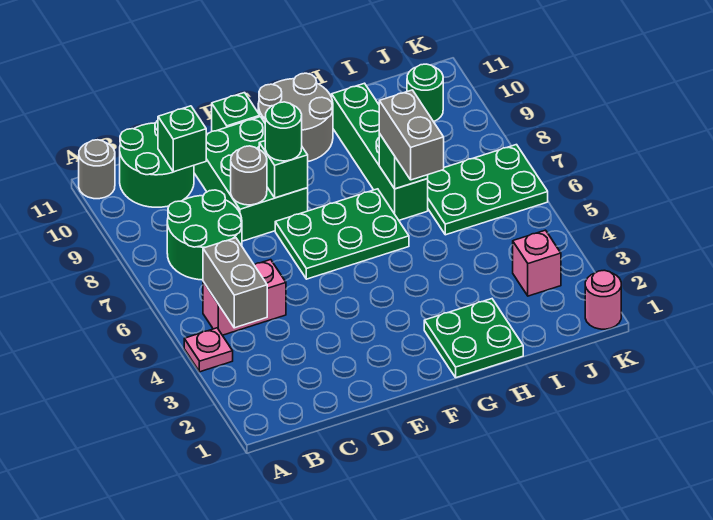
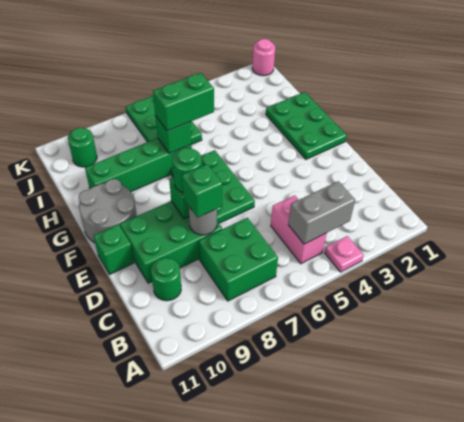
grey round brick A11 level 1 -> none
green round brick B7:C8 level 1 -> green brick B7:C8 level 1
green round brick B10:C11 level 1 -> green round brick C10 level 1
green brick C10 level 2 -> green brick D8 level 3
green plate G1:H2 level 1 -> green plate F1:H2 level 1
grey brick H6:H7 level 3 -> green brick H6:H7 level 3
pink brick J3 level 1 -> none

